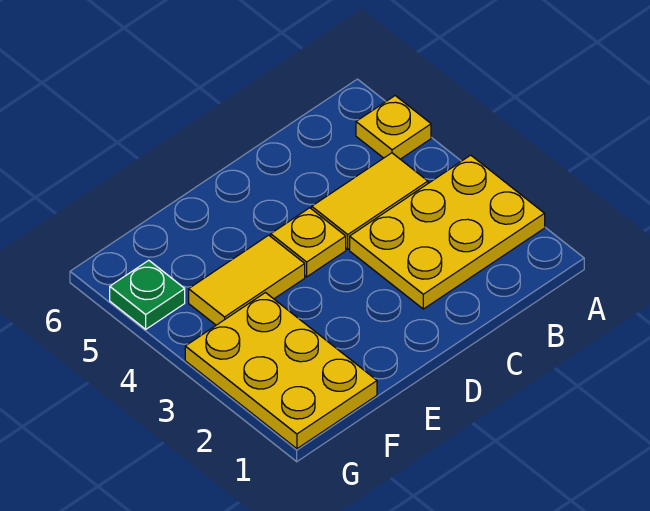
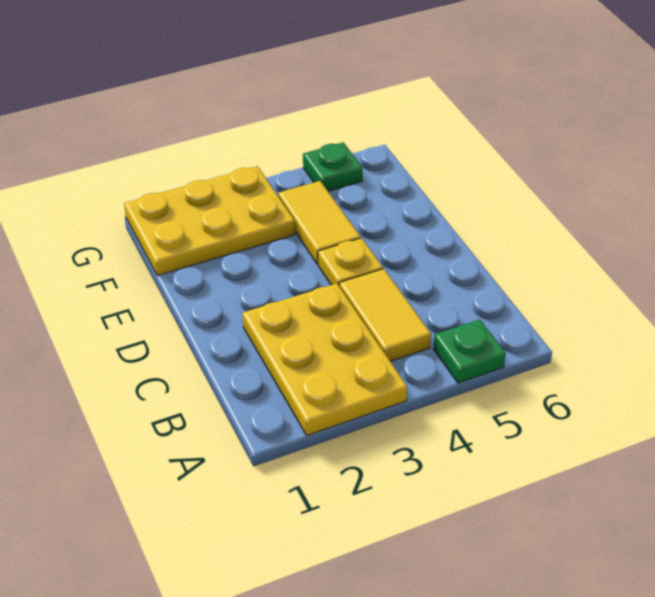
yellow plate A5 level 1 -> green plate A5 level 1

